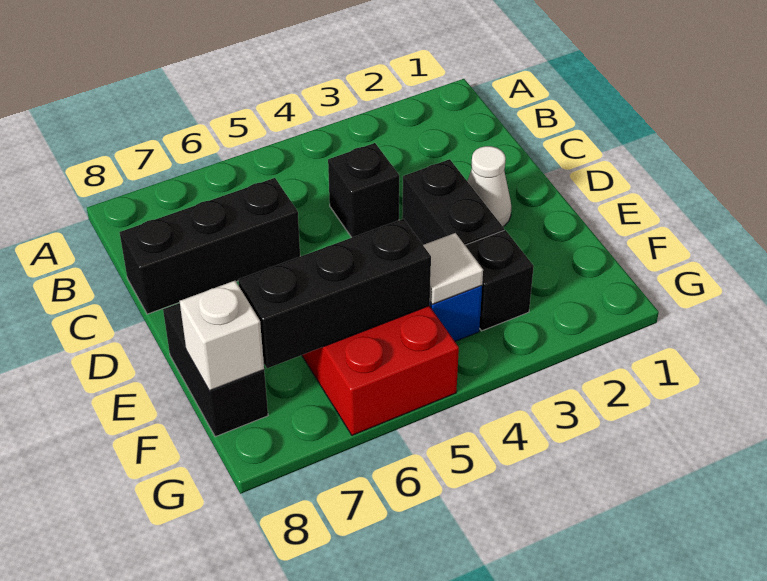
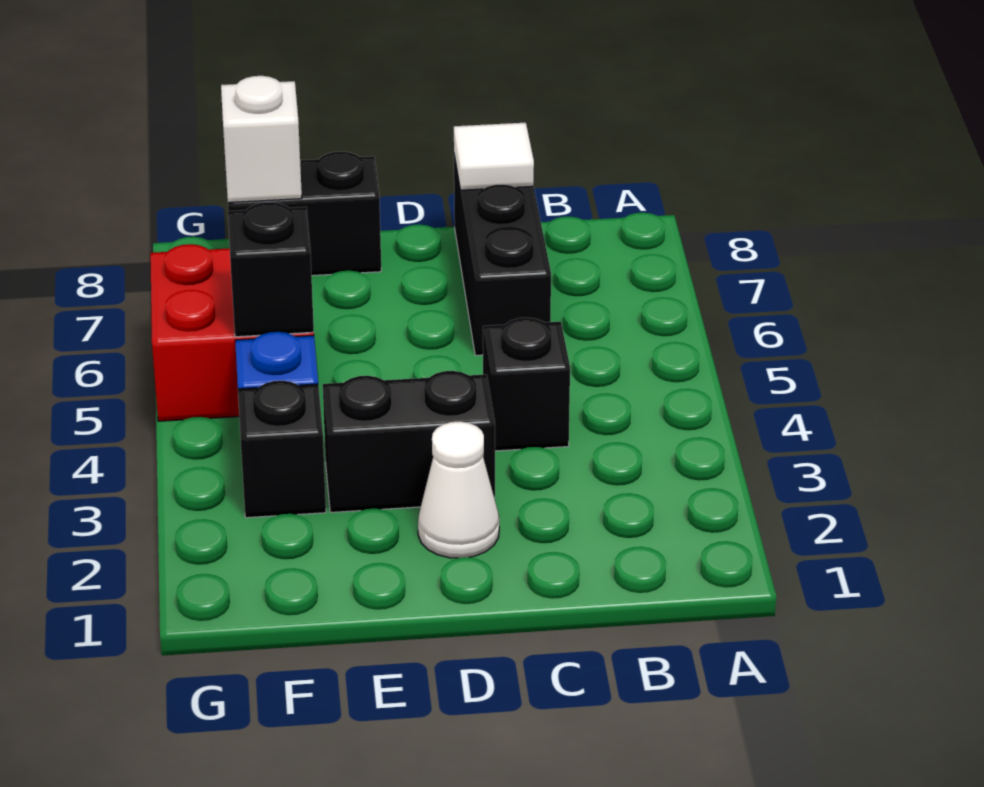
white tile F4 level 2 -> white tile C8 level 2
black brick F5:F7 level 2 -> black brick F5 level 2

